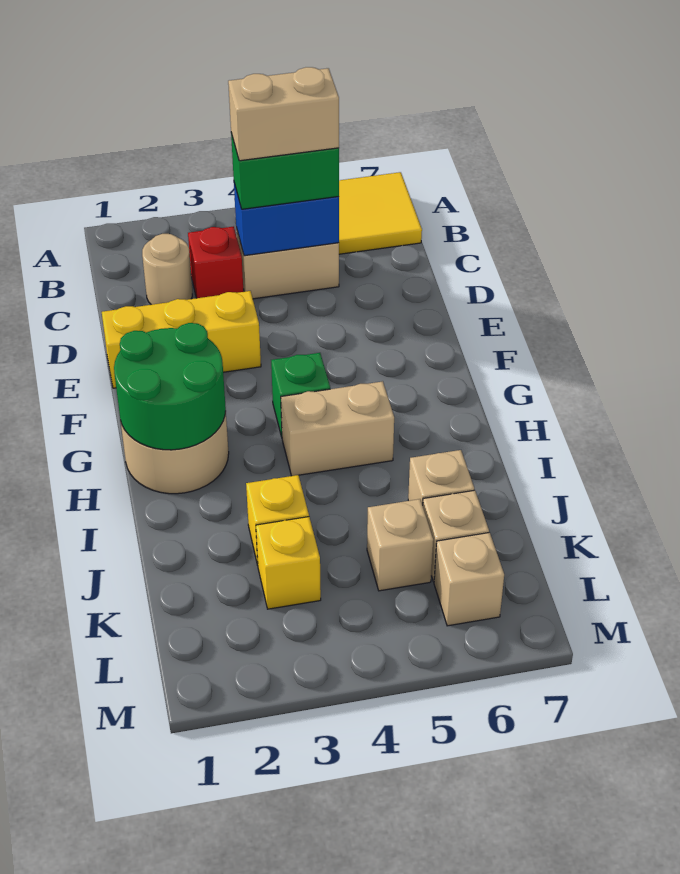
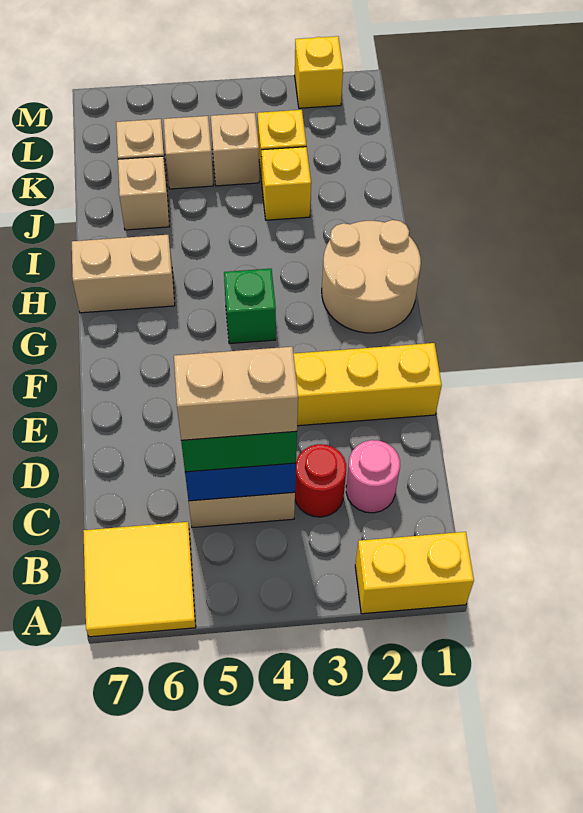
none -> yellow brick A1:A2 level 1
tan round brick C2 level 1 -> pink round brick C2 level 1
red brick C3 level 1 -> red round brick C3 level 1
green round brick G1:H2 level 2 -> none
tan brick H4:H5 level 1 -> tan brick H6:H7 level 1
tan brick L6 level 1 -> tan brick K4 level 1
none -> yellow brick M2 level 1

